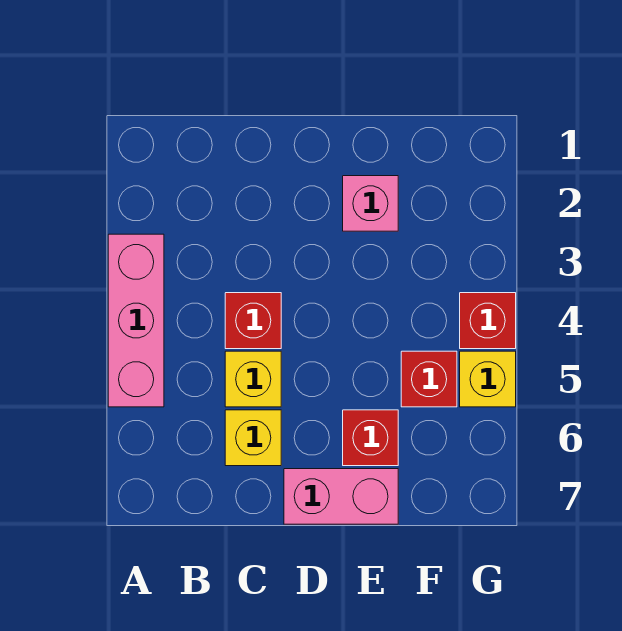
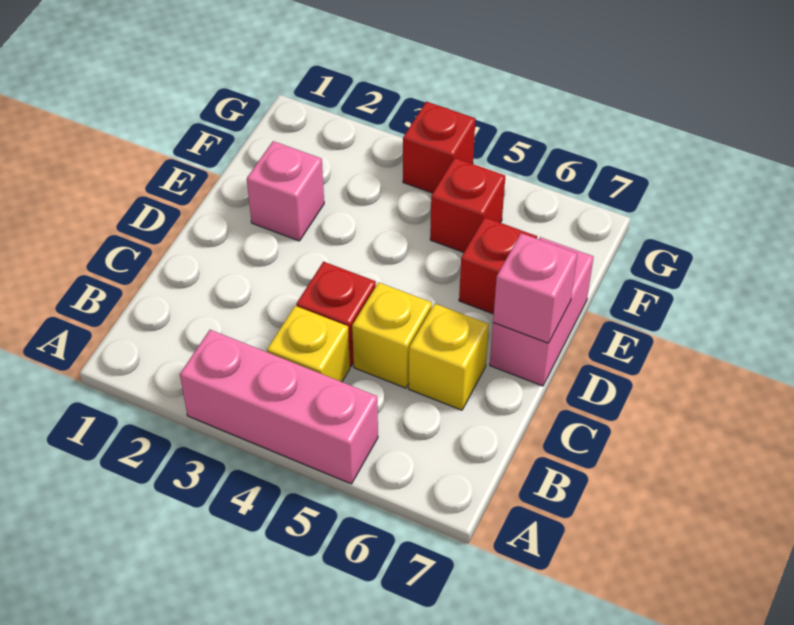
none -> pink brick D7 level 2
yellow brick G5 level 1 -> yellow brick B4 level 1

